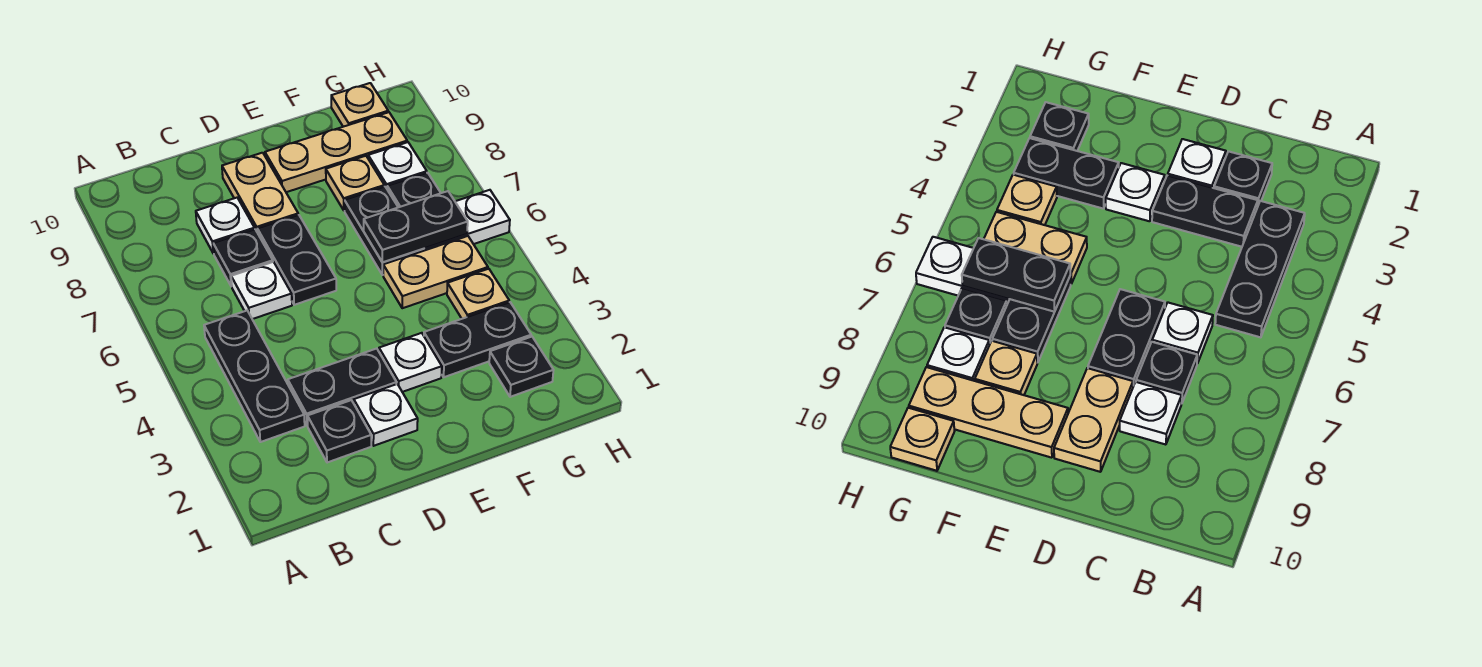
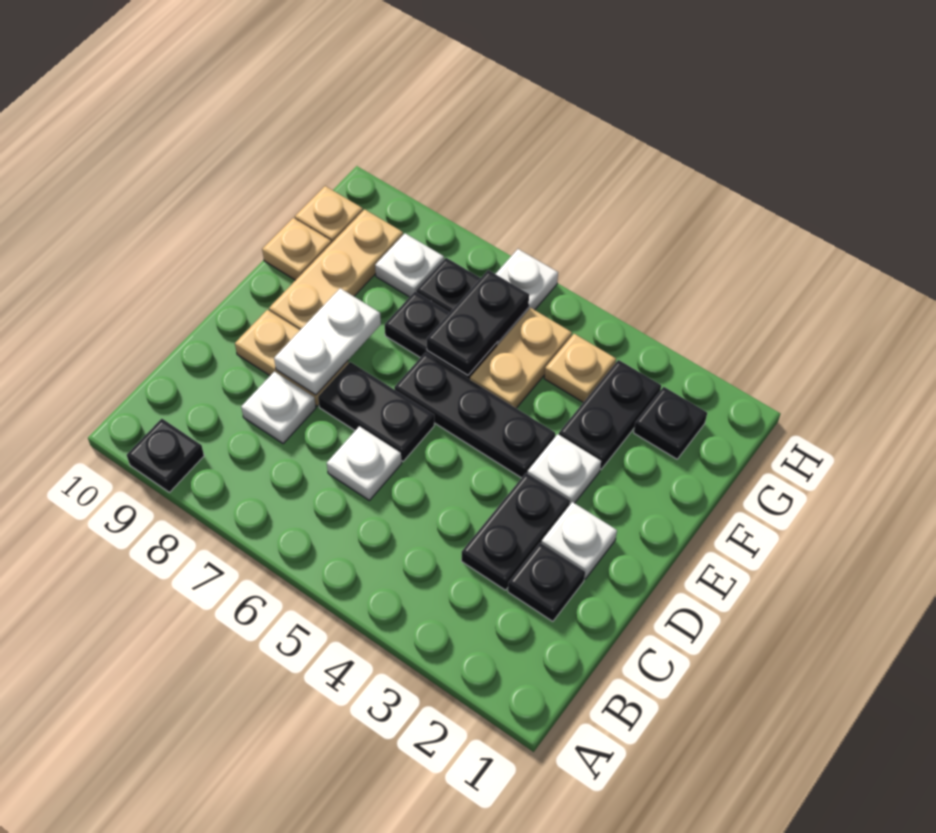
black plate B3:B5 level 1 -> black plate E4:E6 level 1
black plate C7 level 1 -> black plate A9 level 1
none -> white plate D8:E8 level 2
tan plate F8 level 1 -> tan plate F10 level 1

